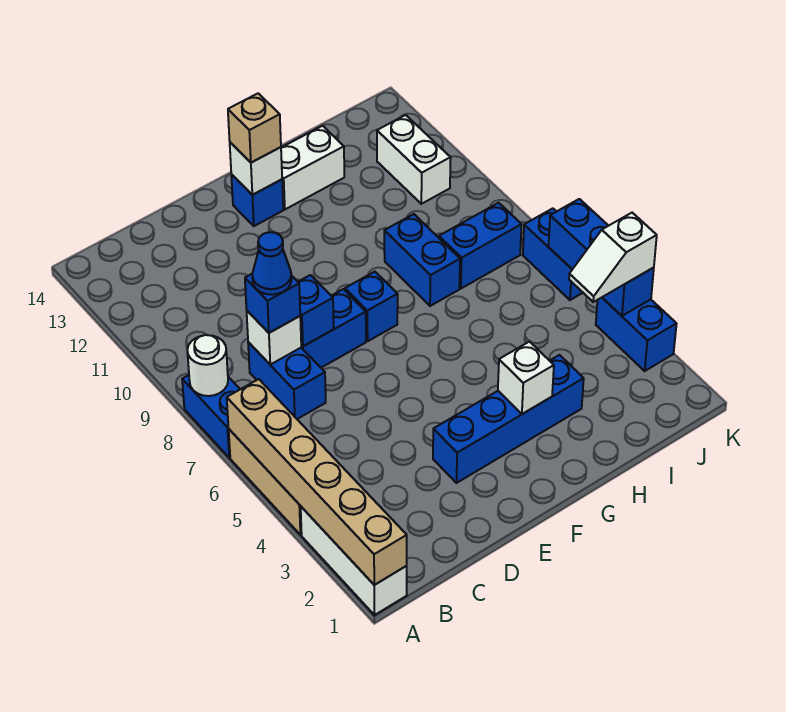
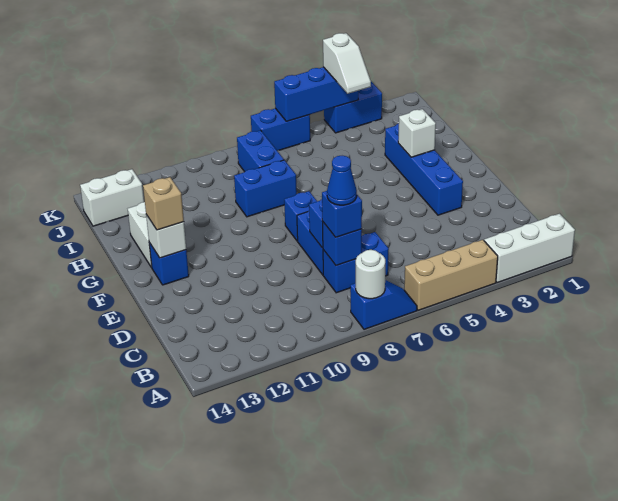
tan brick A1:A6 level 2 -> none
blue brick A7:A8 level 1 -> blue slope A7:A8 level 1 top 8
white brick C8 level 2 -> blue brick C8 level 2
white brick J11:J12 level 1 -> white brick J13:J14 level 1

